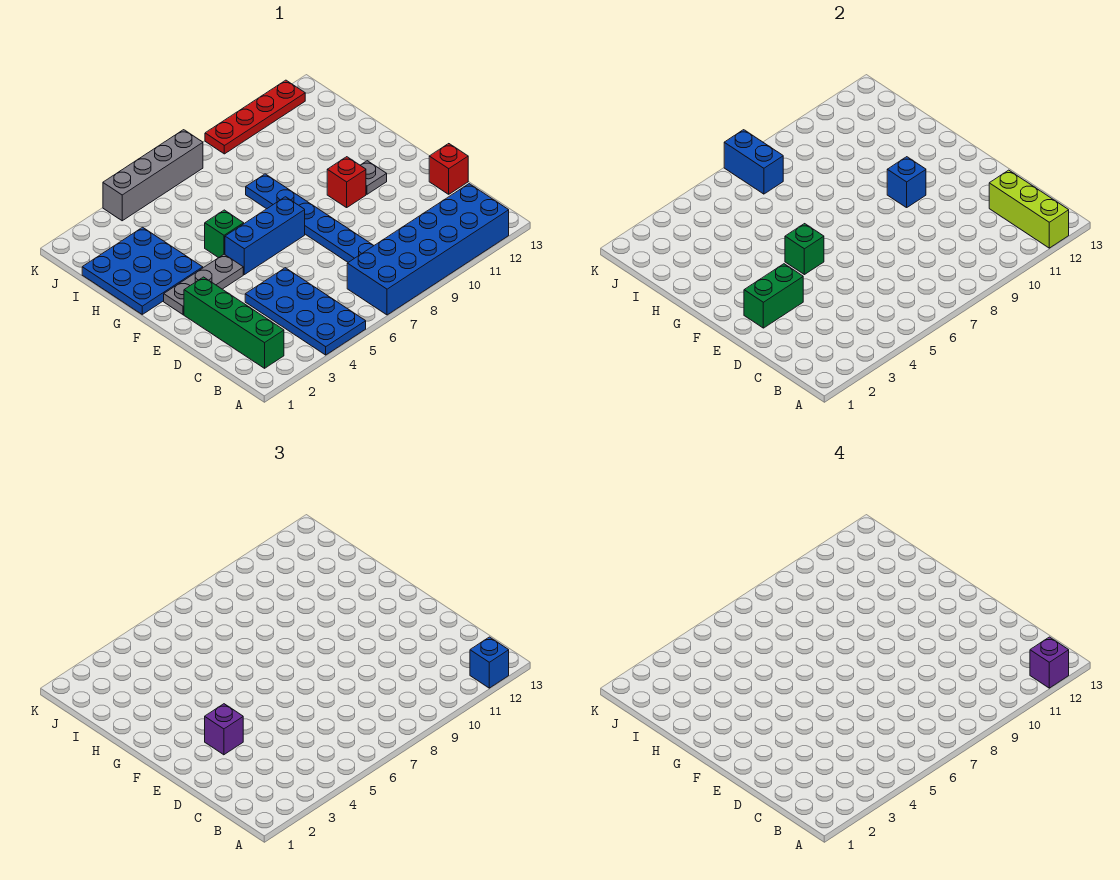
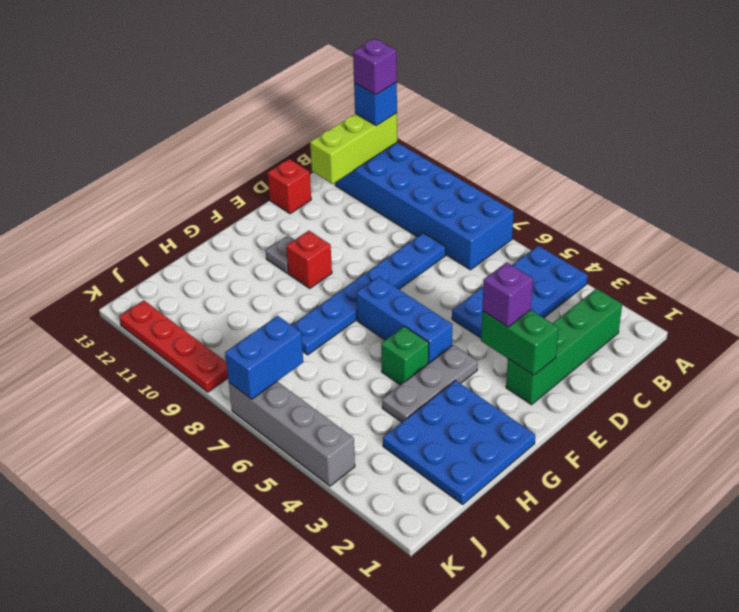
grey plate F2:F4 level 1 -> grey plate F4:H4 level 1
green brick F5 level 2 -> none
blue brick F10 level 2 -> none

